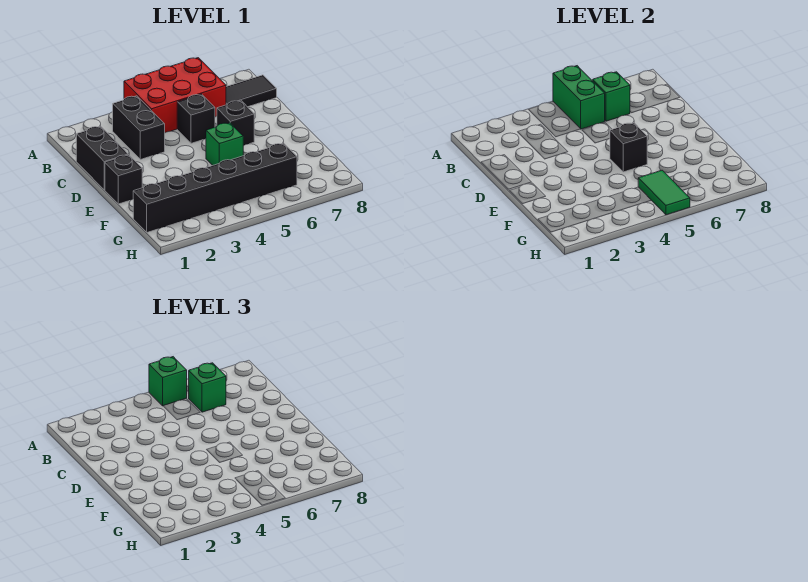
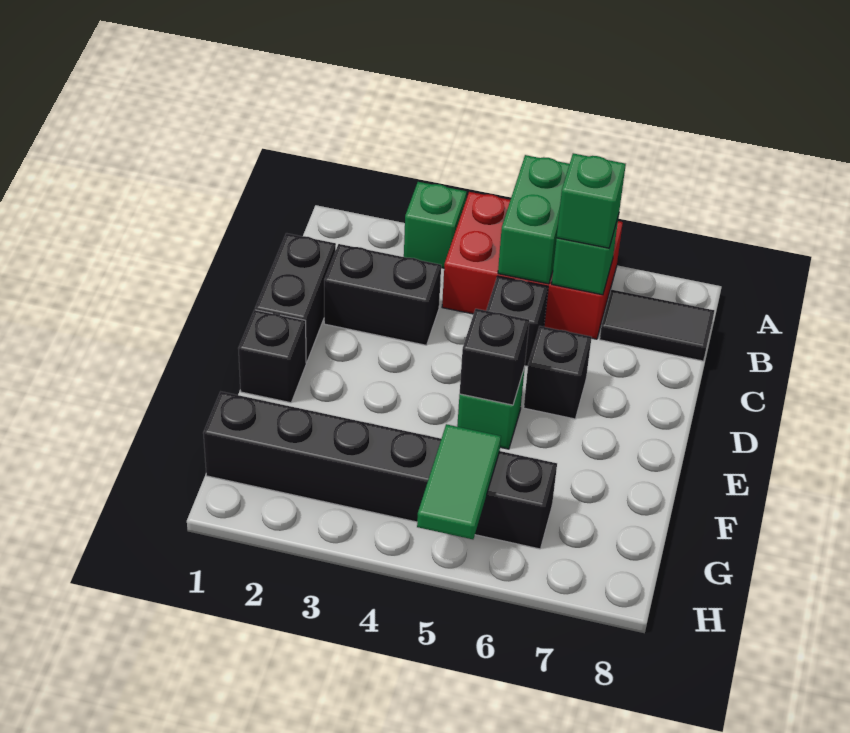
green brick A5 level 3 -> green brick A3 level 1
black brick B3:C3 level 1 -> black brick C2:C3 level 1

